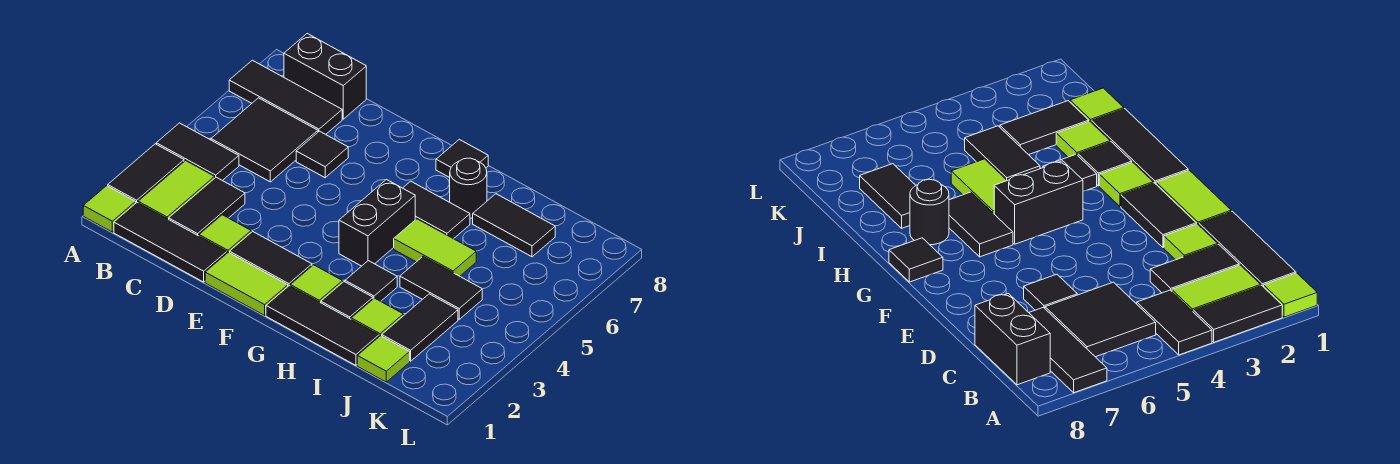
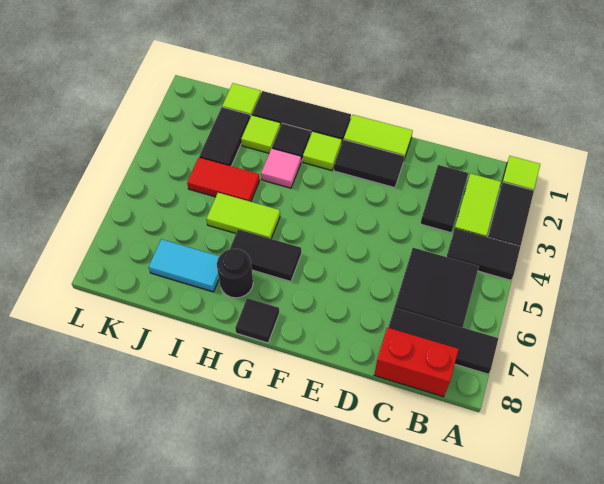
black tile B1:D1 level 1 -> none
black brick B8:C8 level 1 -> red brick B8:C8 level 1
lime tile D2 level 1 -> none
black tile D6 level 1 -> none
black brick G4:G5 level 1 -> none
black tile H3 level 1 -> pink tile H3 level 1
black tile I4:J4 level 1 -> red tile I4:J4 level 1
black tile I7:J7 level 1 -> cyan tile I7:J7 level 1

